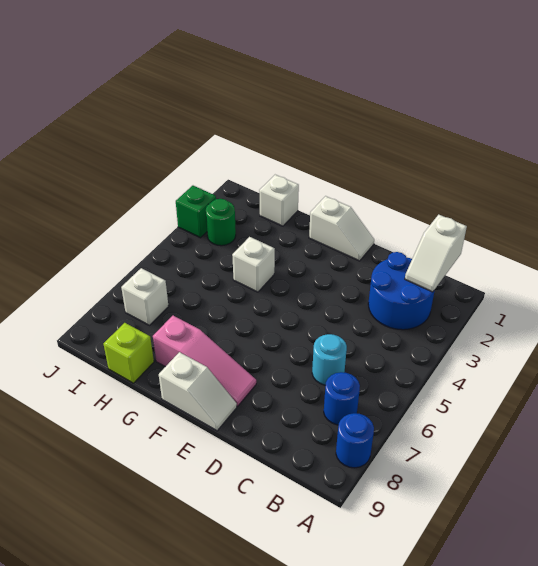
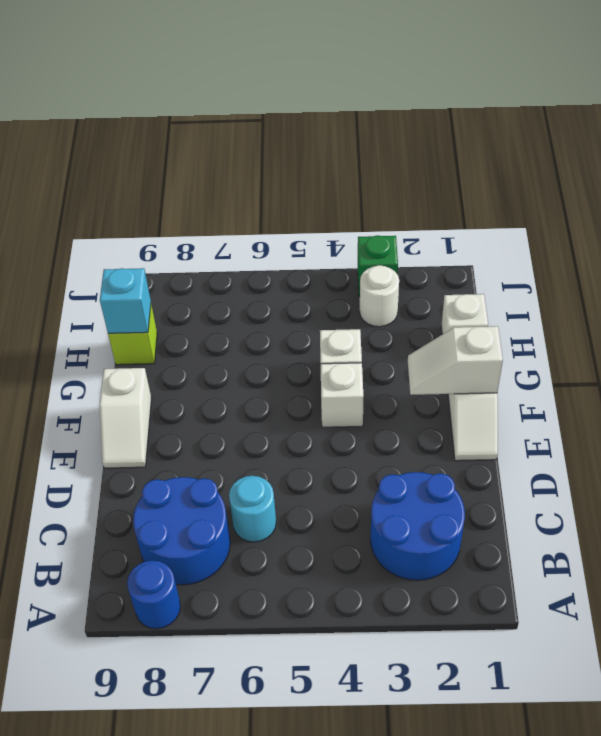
white slope B1:B2 level 2 top 1 -> white slope F1:F2 level 2 top 1
blue round brick B7 level 1 -> blue round brick B7:C8 level 1
pink slope E8:G8 level 1 top G -> none
none -> cyan brick H9 level 2
green round brick I3 level 1 -> white round brick I3 level 1
white brick I7 level 1 -> white brick F4 level 1

